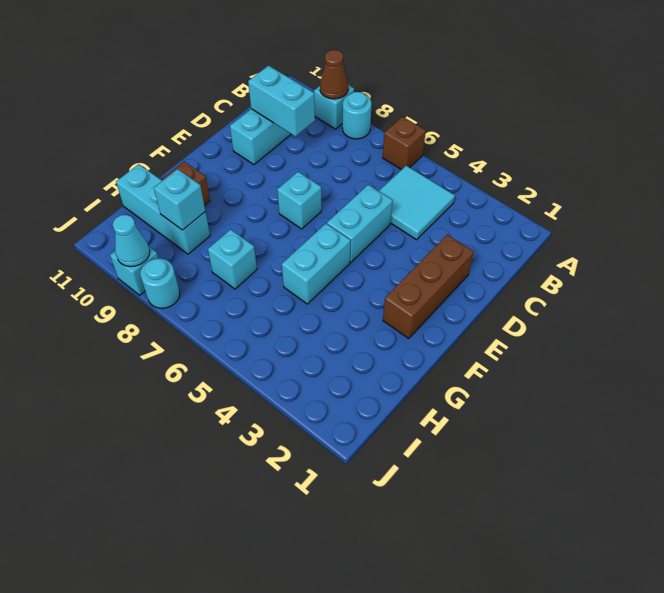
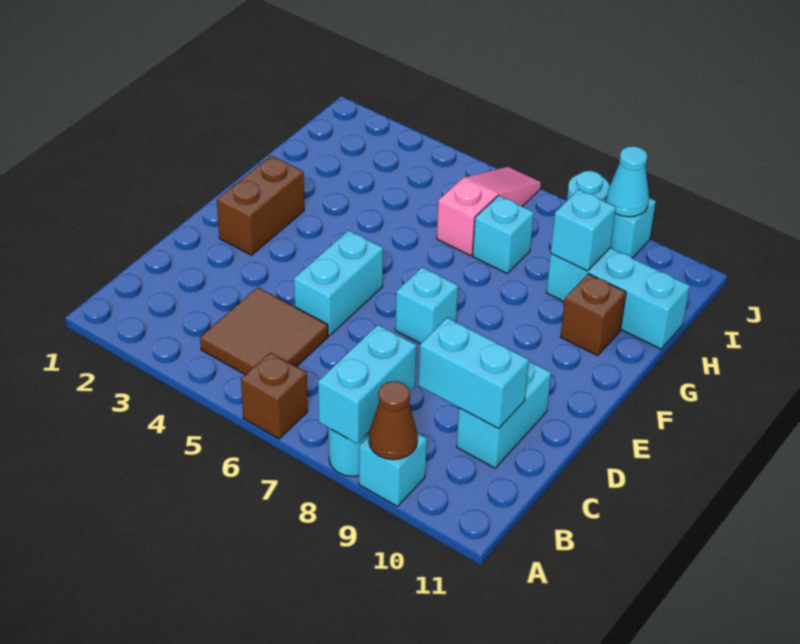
cyan tile B4:C5 level 1 -> brown tile B4:C5 level 1
brown brick D2:F2 level 1 -> brown brick E2:F2 level 1
cyan brick F5:G5 level 1 -> cyan brick A8:B8 level 2
none -> pink slope H6:J6 level 1 top H

